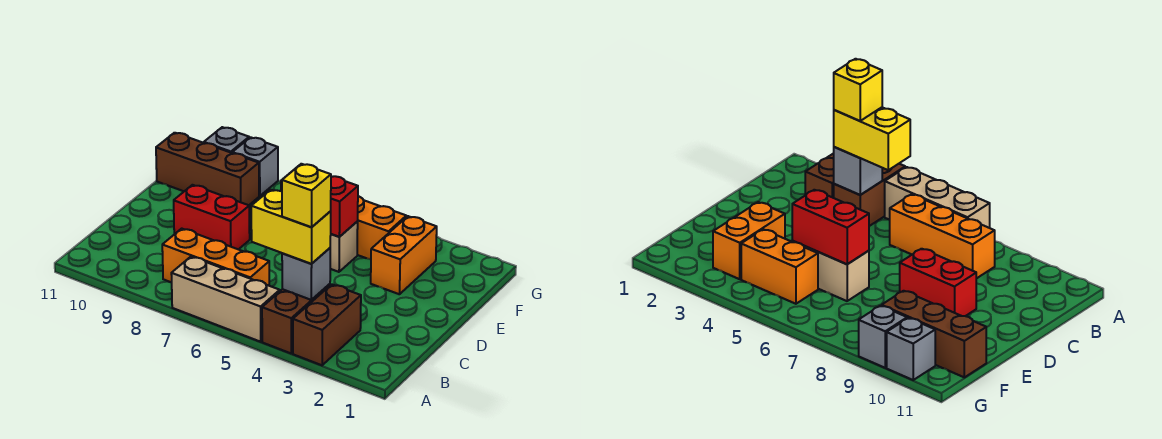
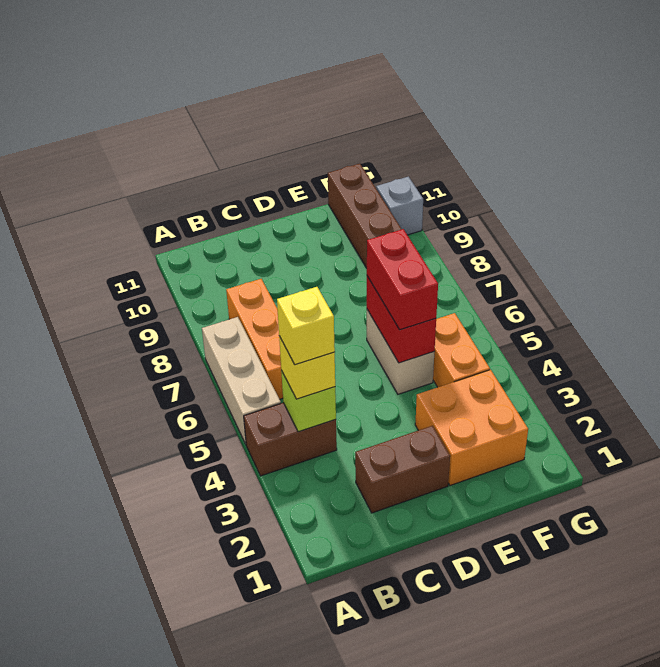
brown brick A3:B3 level 1 -> brown brick C2:D2 level 1
grey brick B4 level 2 -> lime brick B4 level 2
yellow brick B4:B5 level 3 -> yellow brick B4 level 3
red brick D8:D9 level 1 -> red brick E5:E6 level 3
orange brick E3:F3 level 1 -> orange brick E2:F3 level 1
grey brick G9 level 1 -> none

